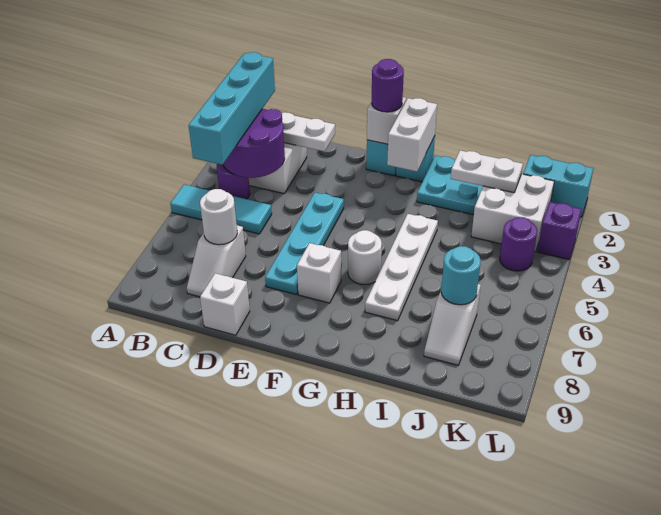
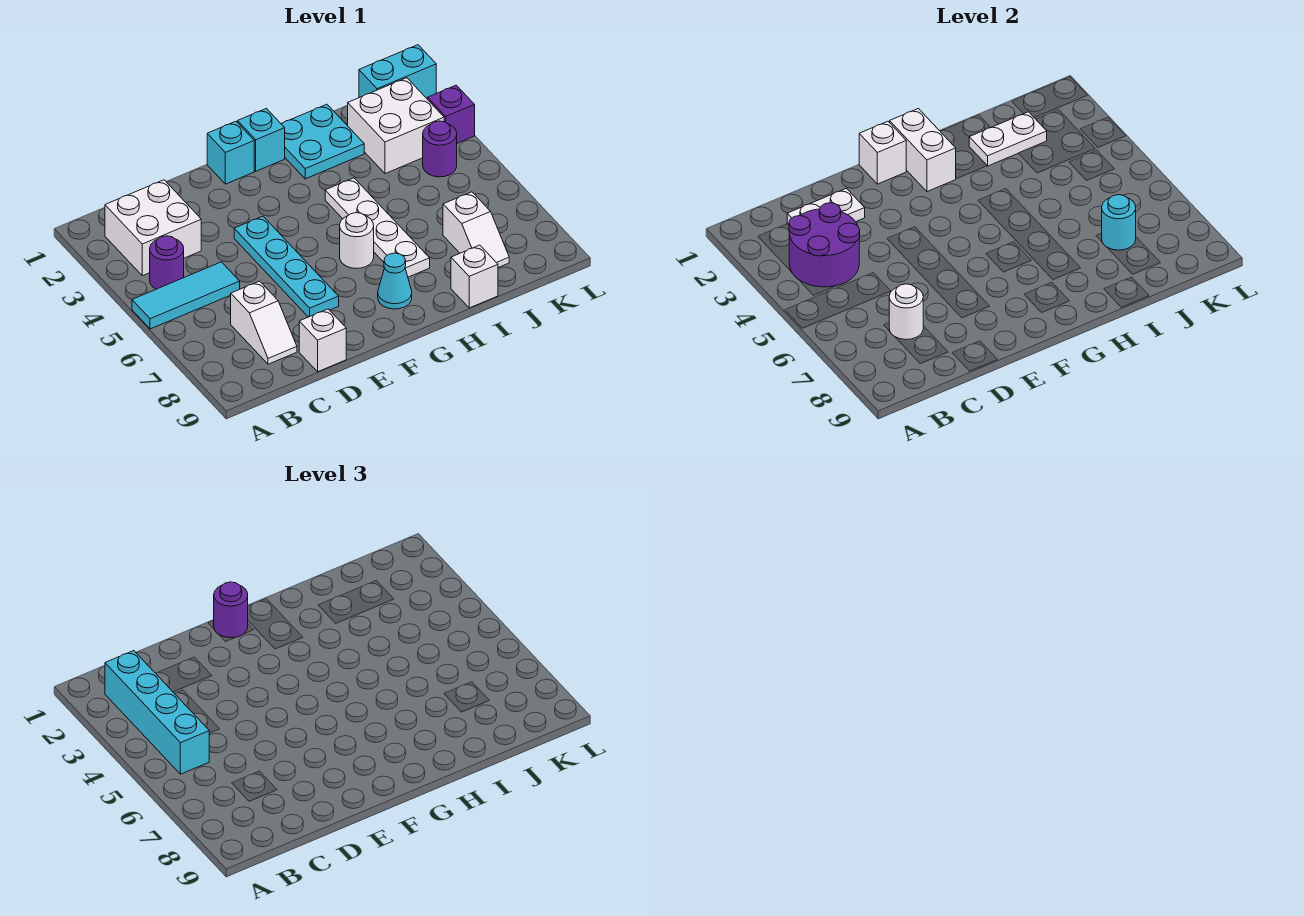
white brick F7 level 1 -> white brick I9 level 1
none -> cyan cone G8 level 1

